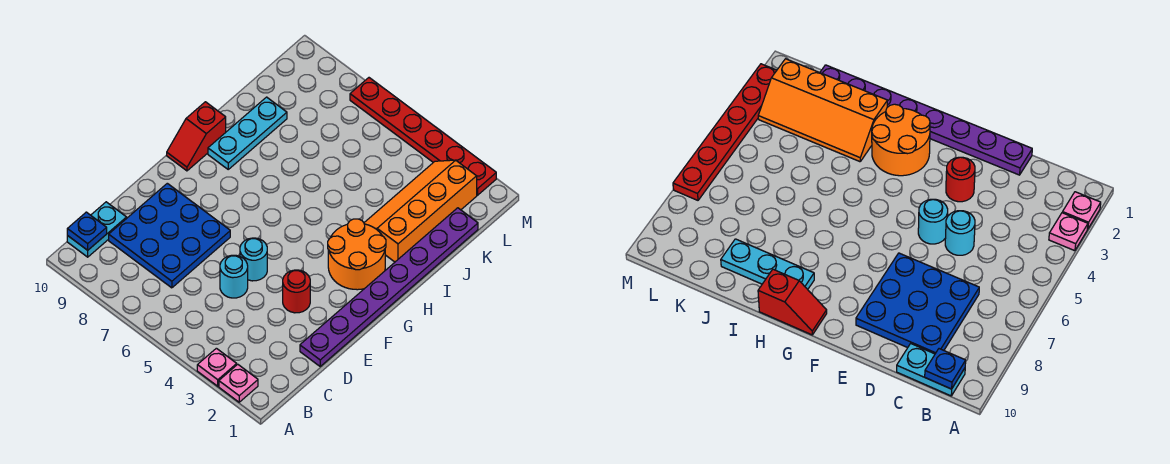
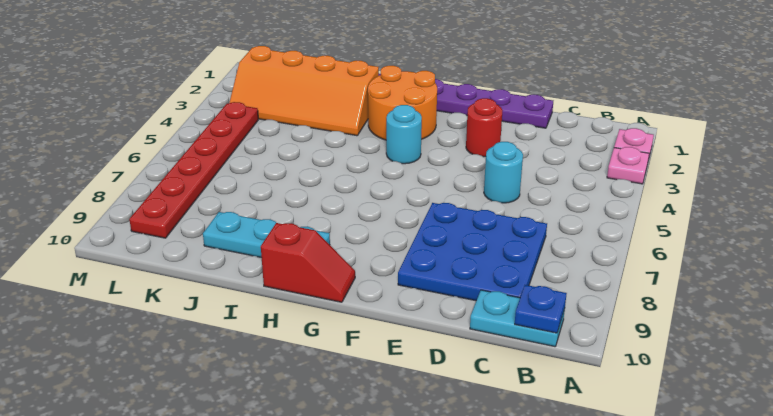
cyan round brick E5 level 1 -> cyan round brick G4 level 1
red plate M2:M7 level 1 -> red plate L4:L9 level 1

